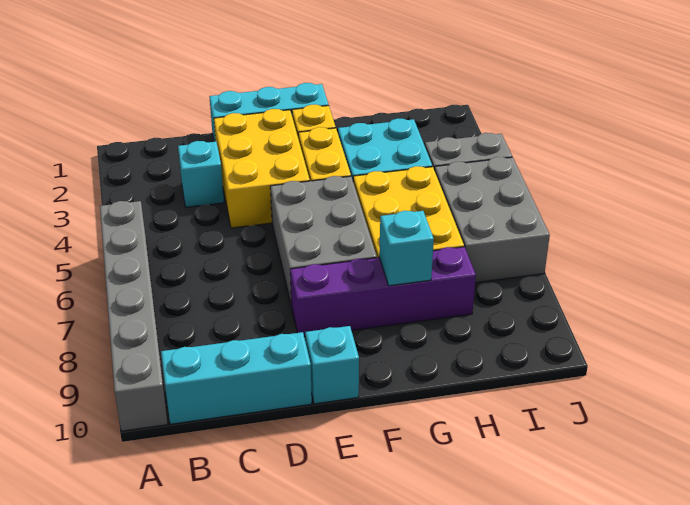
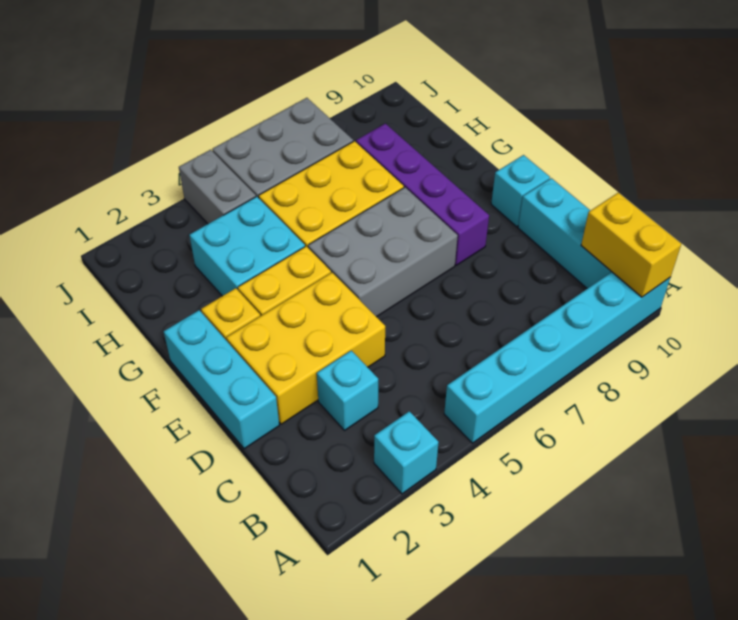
grey brick A5:A10 level 1 -> cyan brick A5:A10 level 1
none -> yellow brick A10:B10 level 2
cyan brick G8 level 2 -> cyan brick A3 level 1

